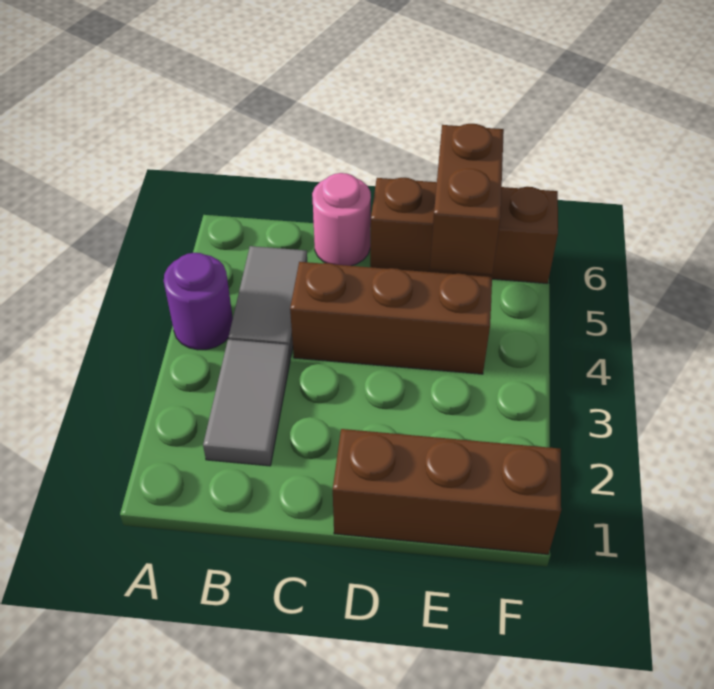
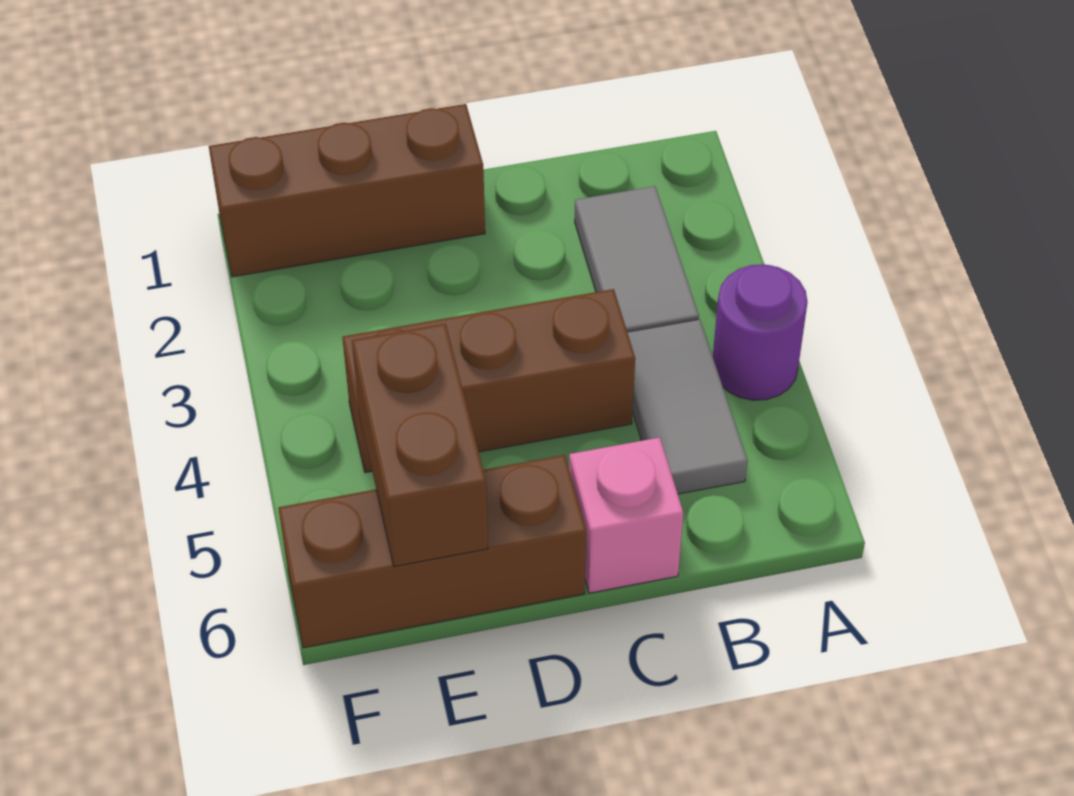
pink round brick C6 level 1 -> pink brick C6 level 1

